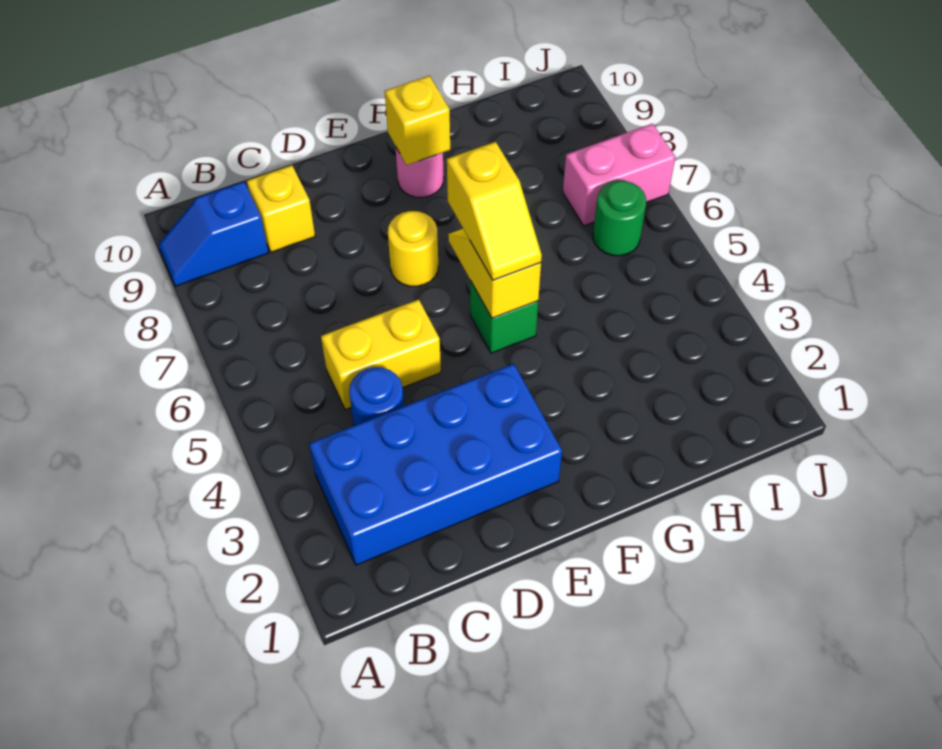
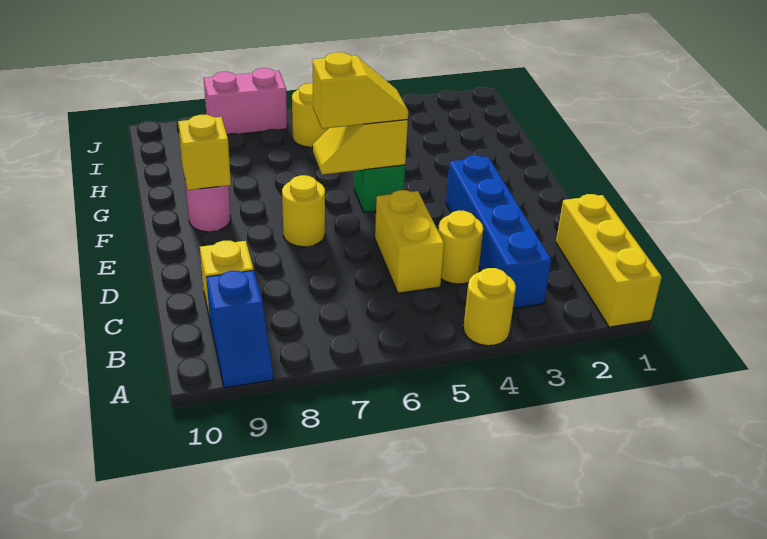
none -> yellow brick A1:C1 level 1
none -> yellow round brick A4 level 1
blue brick B2:E3 level 1 -> blue brick B3:E3 level 1
blue round brick C4 level 1 -> yellow round brick C4 level 1
green round brick I6 level 1 -> yellow round brick I6 level 1
pink brick I7:J7 level 1 -> pink brick J7:J8 level 1

